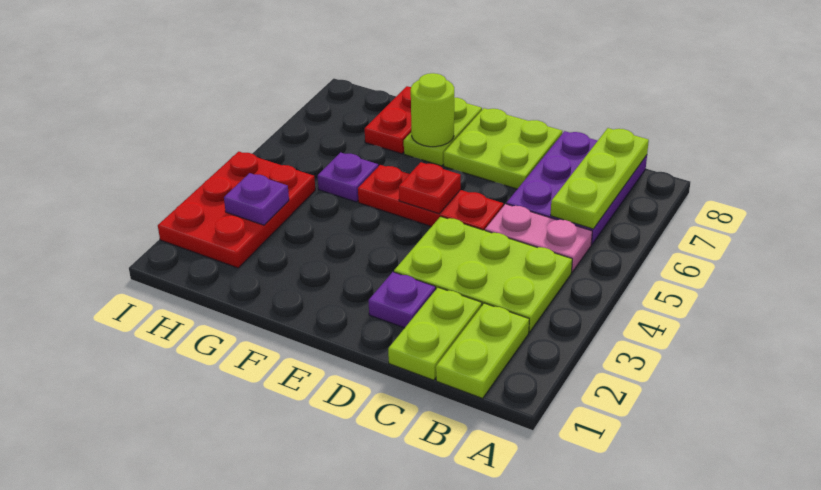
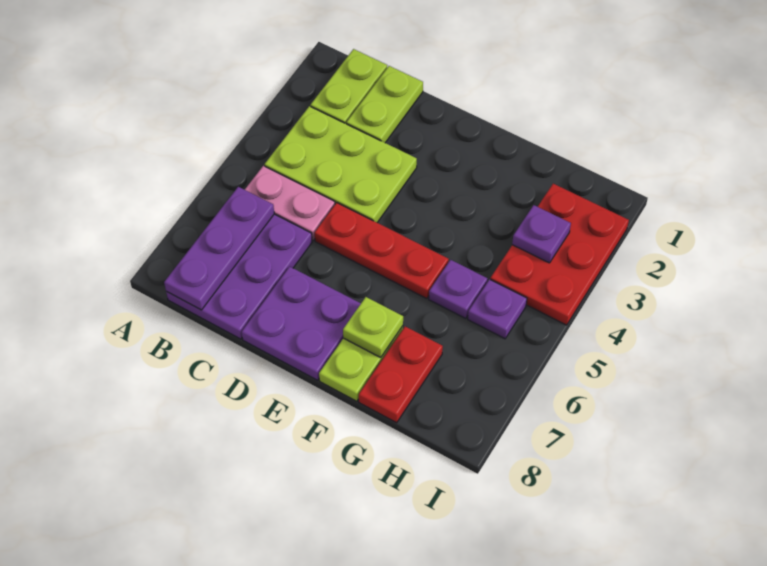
lime plate B6:B8 level 2 -> purple plate B6:B8 level 2
purple plate D2 level 1 -> purple plate H5 level 1
lime plate D7:E8 level 1 -> purple plate D7:E8 level 1
red plate E5 level 2 -> none
lime round brick F7 level 2 -> lime plate F7 level 2

